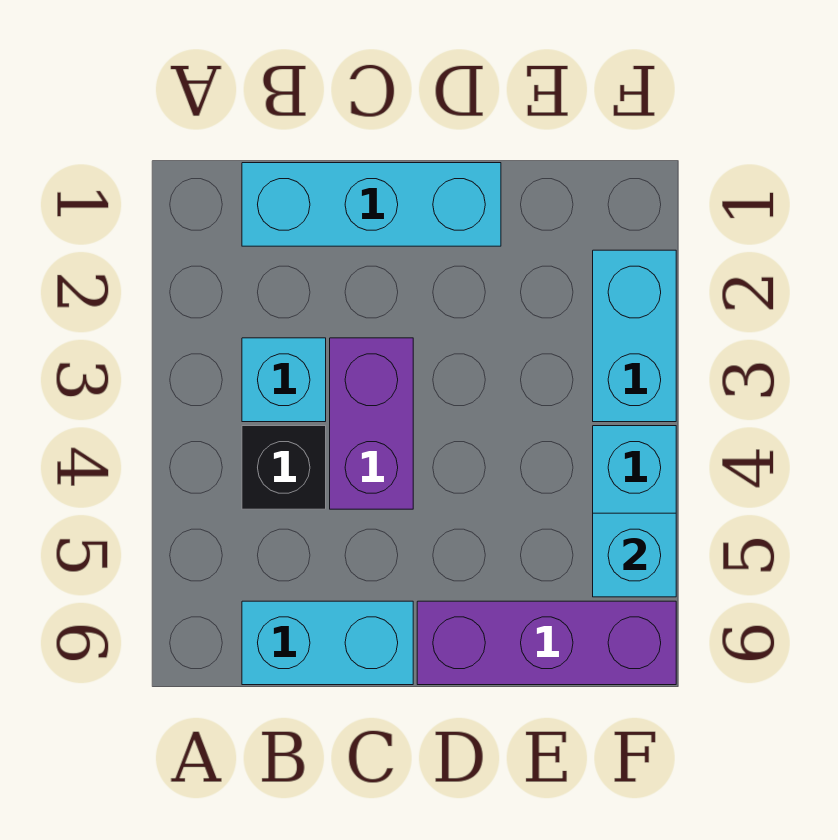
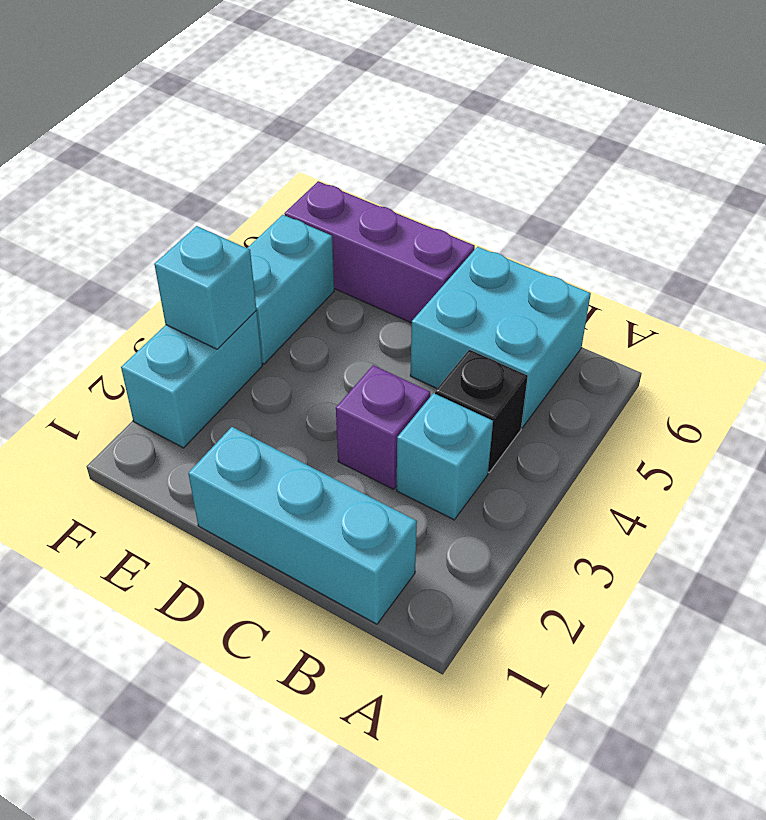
cyan brick B6:C6 level 1 -> cyan brick B5:C6 level 1
purple brick C3:C4 level 1 -> purple brick C3 level 1
cyan brick F5 level 2 -> cyan brick F3 level 2

